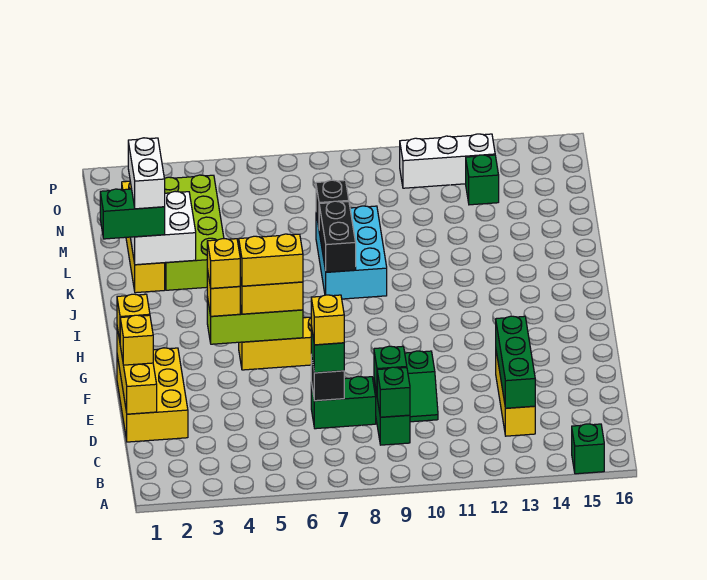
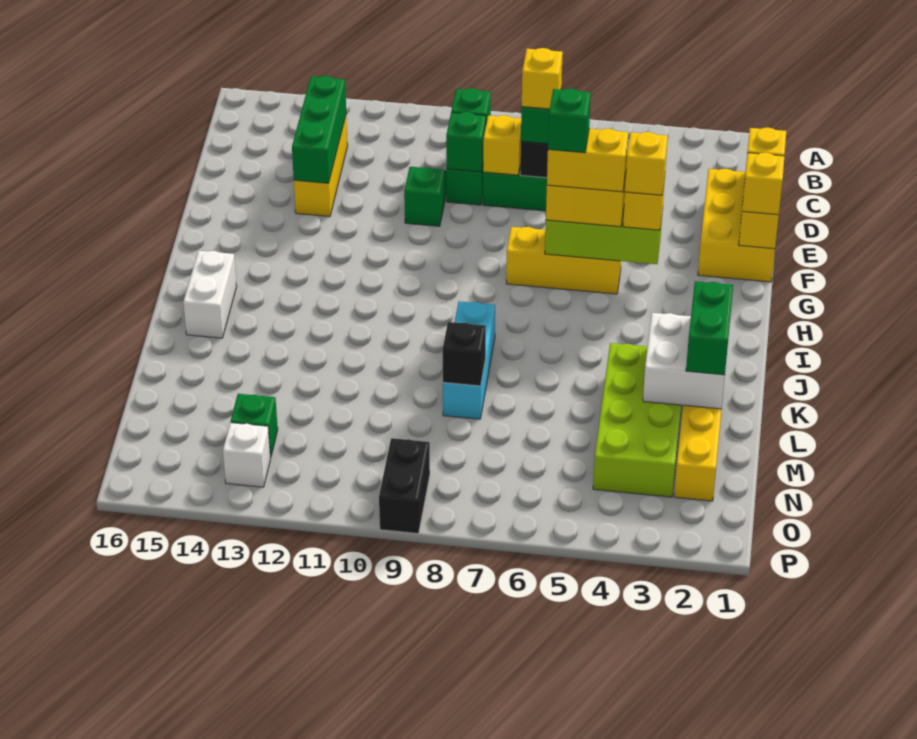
green brick A15 level 1 -> green brick G6 level 5
none -> yellow brick D8 level 2
cyan brick J8:L9 level 1 -> cyan brick J8:L8 level 1
black brick J8:K8 level 2 -> black brick O9:P9 level 1
green brick K1:K2 level 3 -> green brick K2:L2 level 3
white brick K2:L2 level 4 -> white brick I15:J15 level 1
white brick O11:O13 level 1 -> white brick O13 level 1

